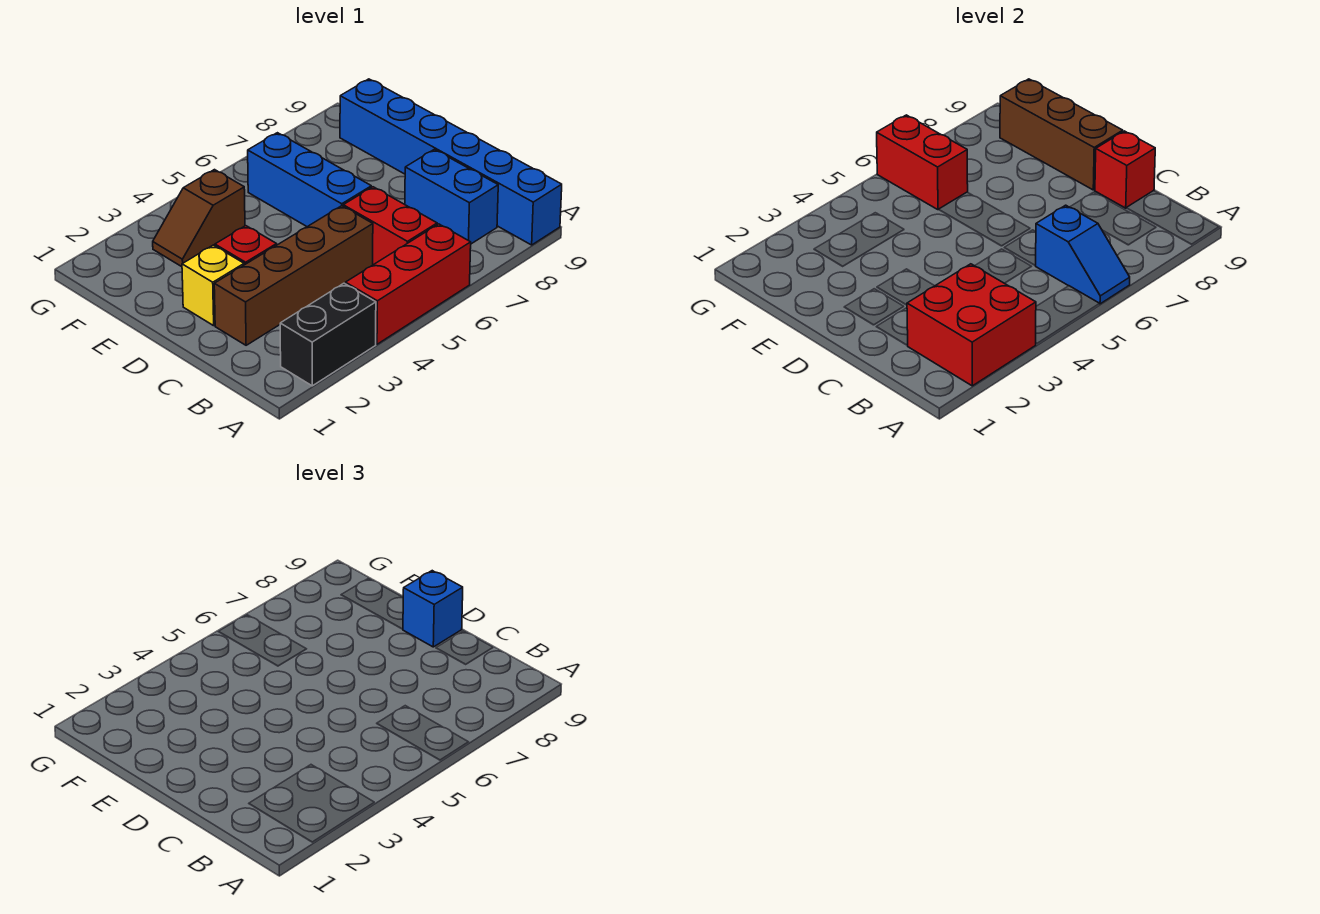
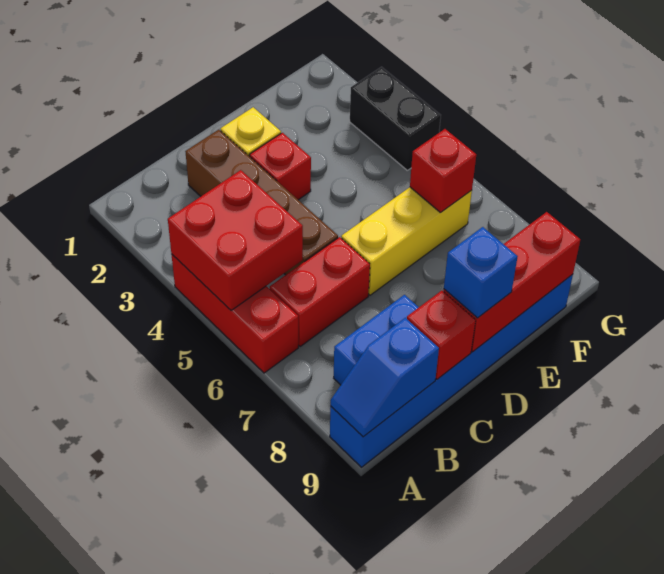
black brick A2:A3 level 1 -> black brick G3:G4 level 1
red brick A2:B3 level 2 -> red brick A4:B5 level 2
blue slope A6:B6 level 2 top B -> blue slope A9:B9 level 2 top B
blue brick D6:F6 level 1 -> yellow brick D6:F6 level 1
brown brick D9:F9 level 2 -> red brick D9:F9 level 2
brown slope F3:F4 level 1 top 4 -> none
red brick F6:G6 level 2 -> red brick F6 level 2

